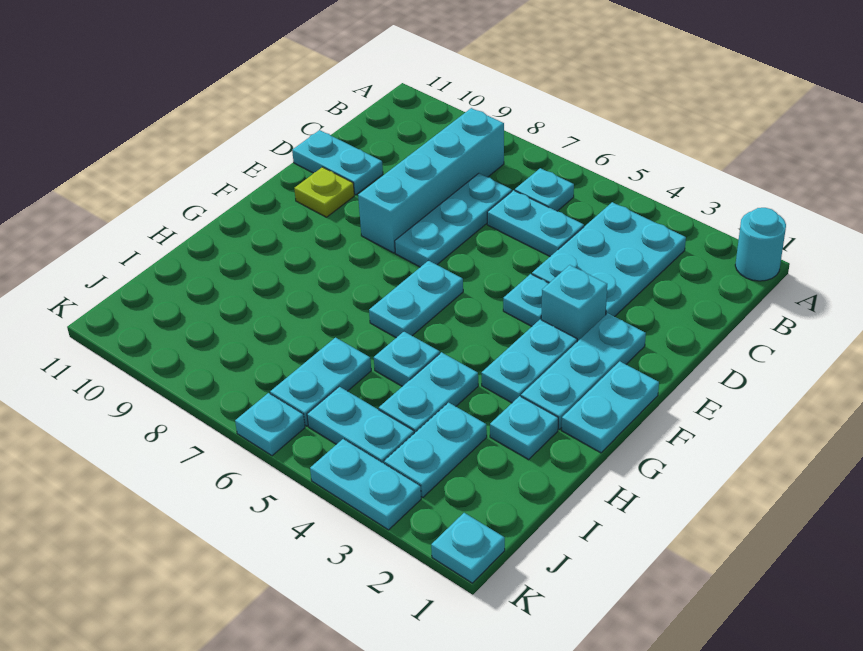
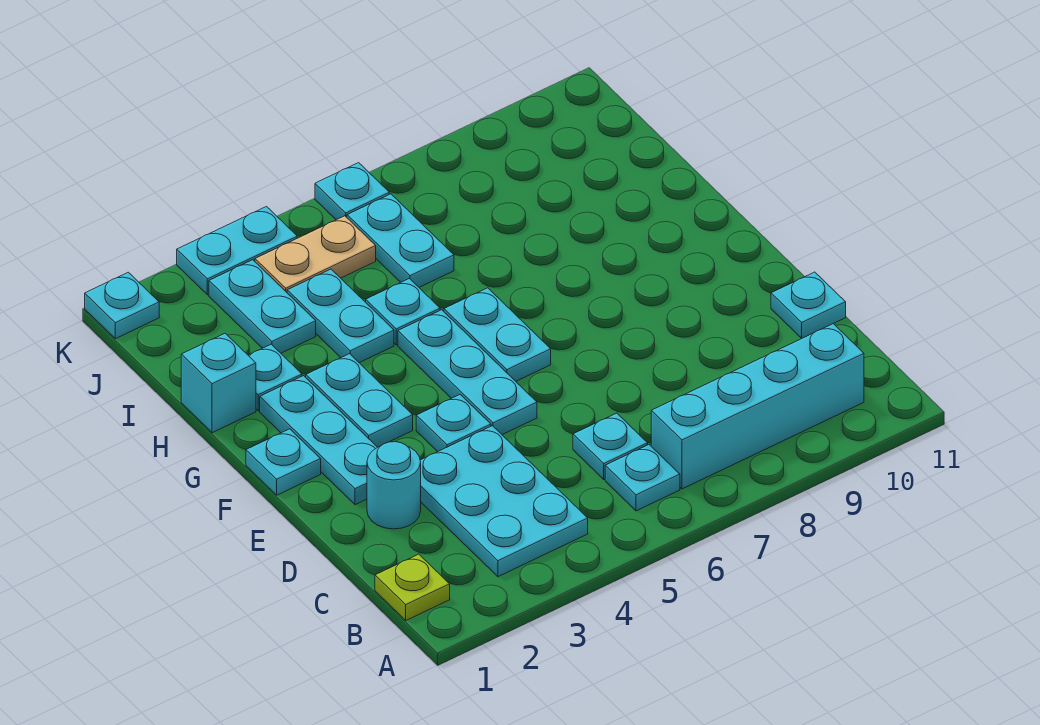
cyan round brick A1 level 1 -> cyan round brick D2 level 1
cyan brick B8:E8 level 1 -> cyan brick B7:B10 level 1
cyan plate C5:C6 level 1 -> cyan plate C6 level 1
cyan plate C7:E7 level 1 -> cyan plate E5:G5 level 1
cyan plate D10:D11 level 1 -> cyan plate D11 level 1
cyan brick E3 level 1 -> cyan brick H1 level 1
lime plate E10 level 1 -> lime plate B1 level 1
cyan plate F1:G1 level 1 -> cyan plate F1 level 1
cyan plate J4:J5 level 1 -> tan plate J4:J5 level 1

